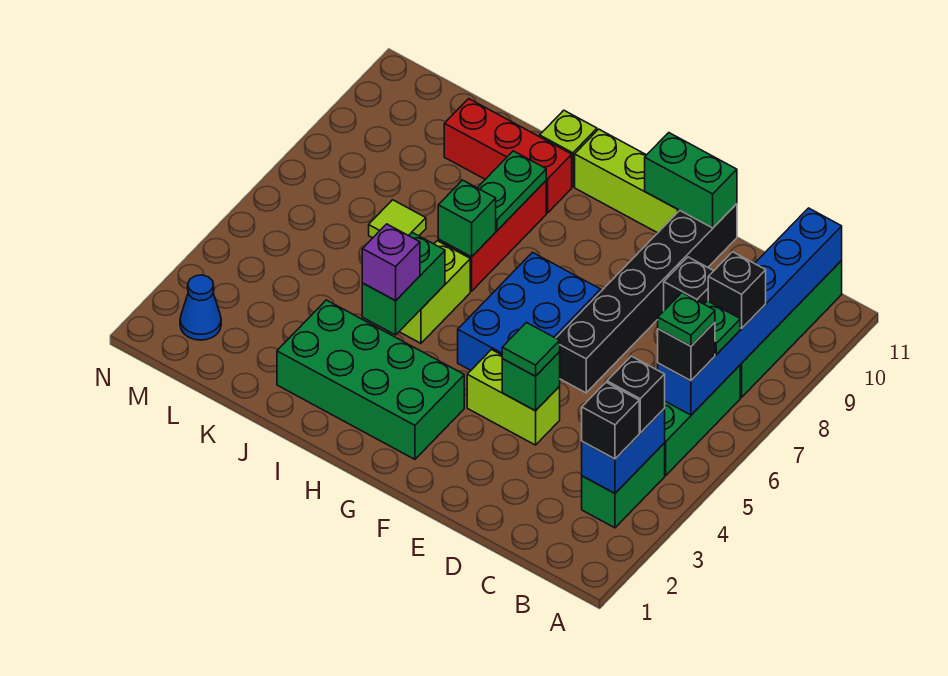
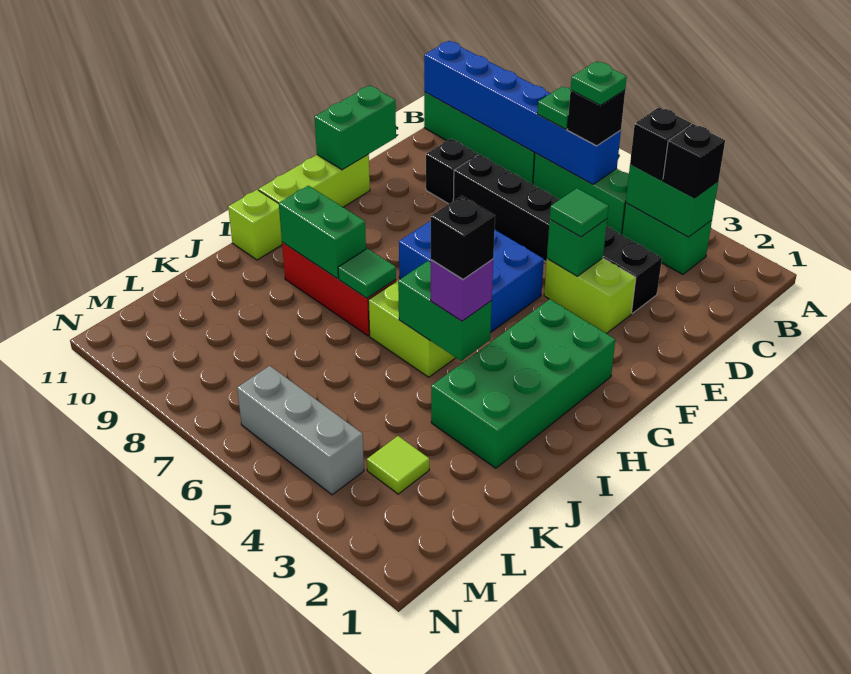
blue brick B3:B4 level 2 -> green brick B3:B4 level 2
black brick B8 level 3 -> black brick I4 level 4
lime brick E4:F4 level 1 -> lime brick E3:E4 level 1
black brick E6:E11 level 1 -> black brick D3:D8 level 1
green brick I7 level 2 -> green tile I7 level 2
green plate I8:I9 level 2 -> green brick I8:I9 level 2
red brick I10:K10 level 1 -> none
lime tile K7 level 1 -> lime tile L3 level 1
blue cone M2 level 1 -> none
none -> grey brick M4:M6 level 1

